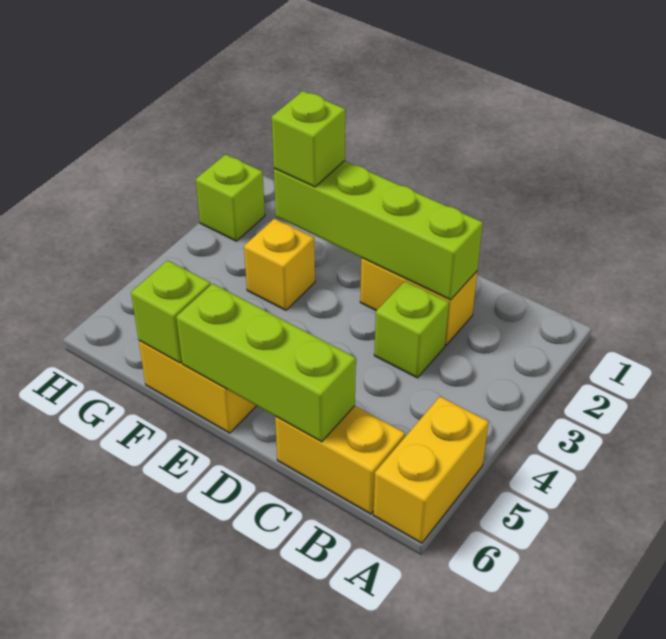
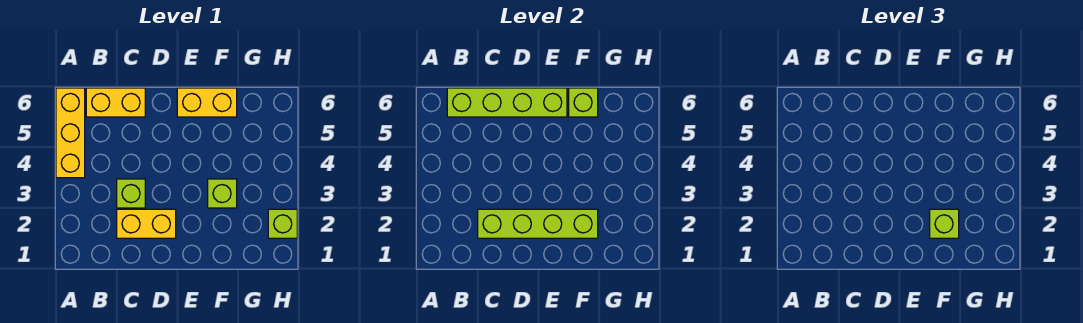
yellow brick A5:A6 level 1 -> yellow brick A4:A6 level 1
lime brick C6:E6 level 2 -> lime brick B6:E6 level 2
yellow brick F3 level 1 -> lime brick F3 level 1

